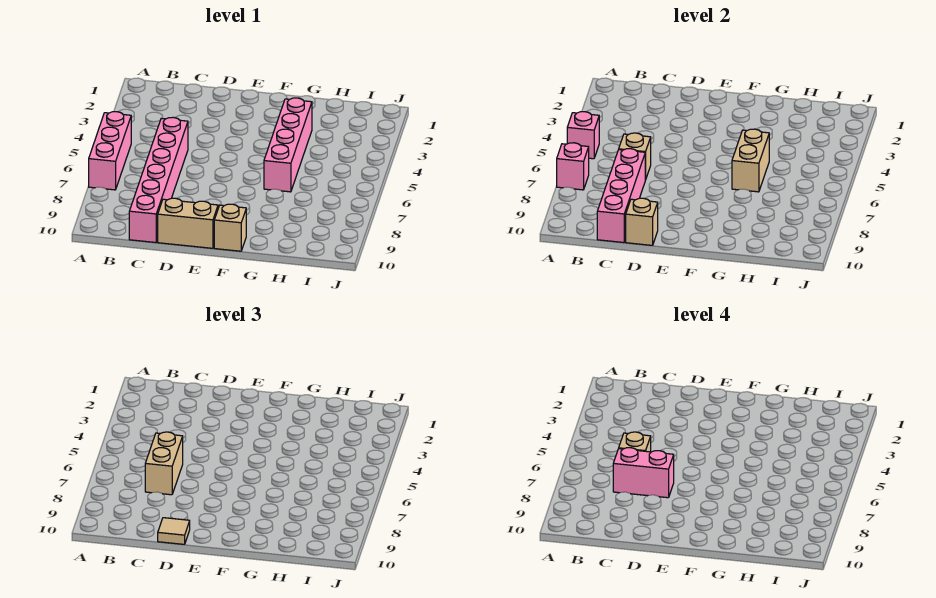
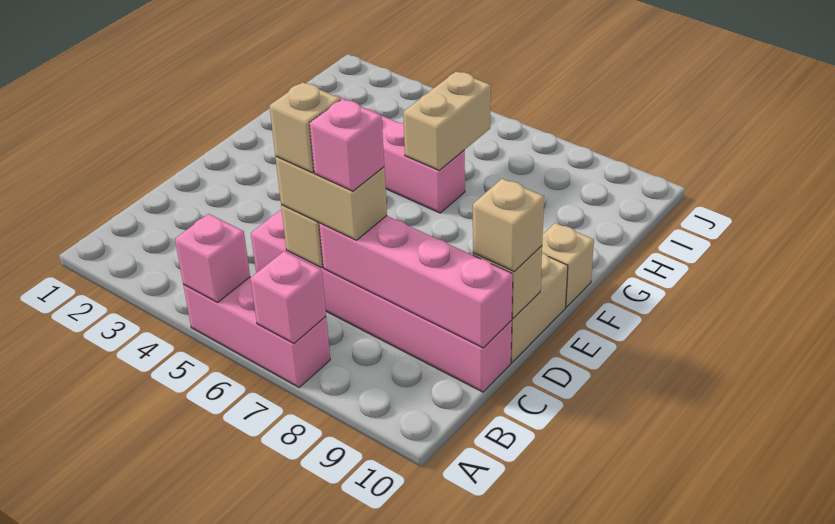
pink brick C7:D7 level 4 -> pink brick C7 level 4
tan tile D10 level 3 -> tan brick D10 level 3
tan brick G5:G6 level 2 -> tan brick G6:H6 level 2

